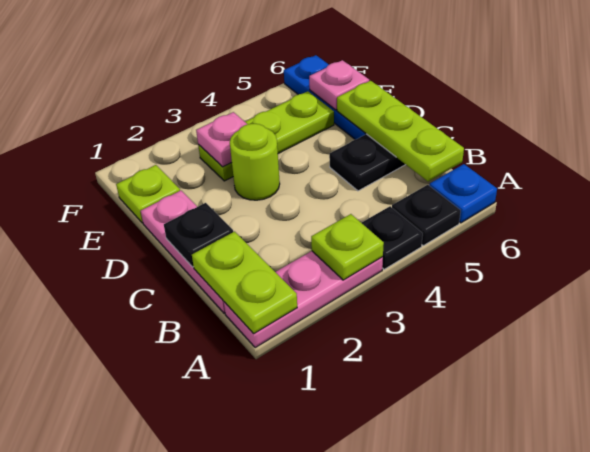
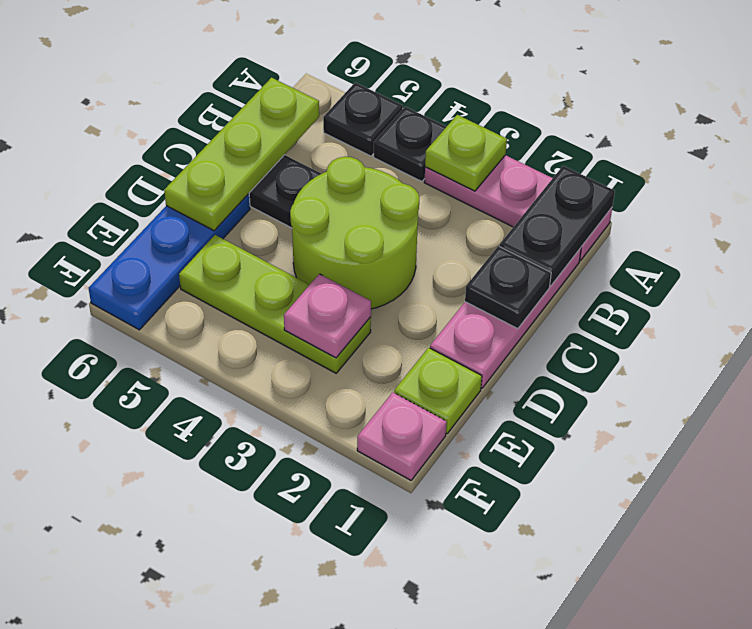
lime plate A1:B1 level 2 -> black plate A1:B1 level 2
blue plate A6 level 1 -> none
lime round brick D3 level 1 -> lime round brick C3:D4 level 1
pink plate E6 level 2 -> pink plate F1 level 1

